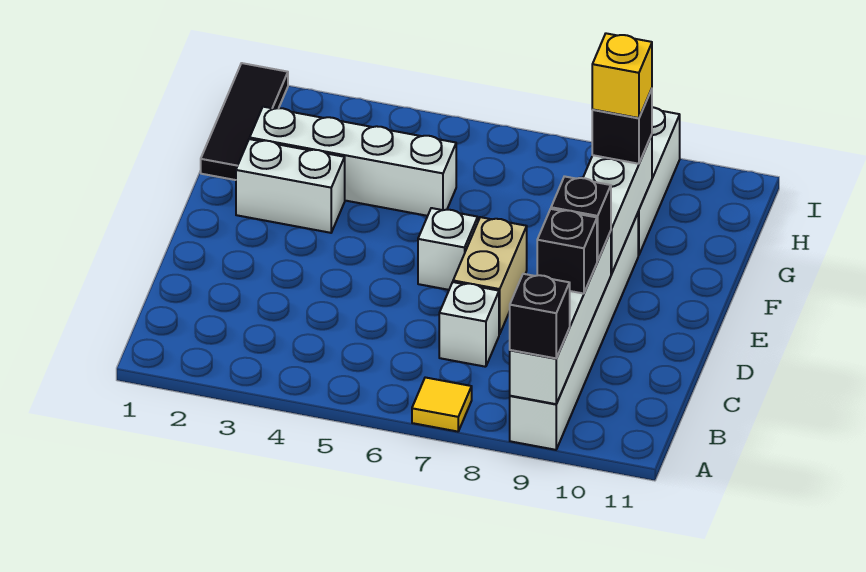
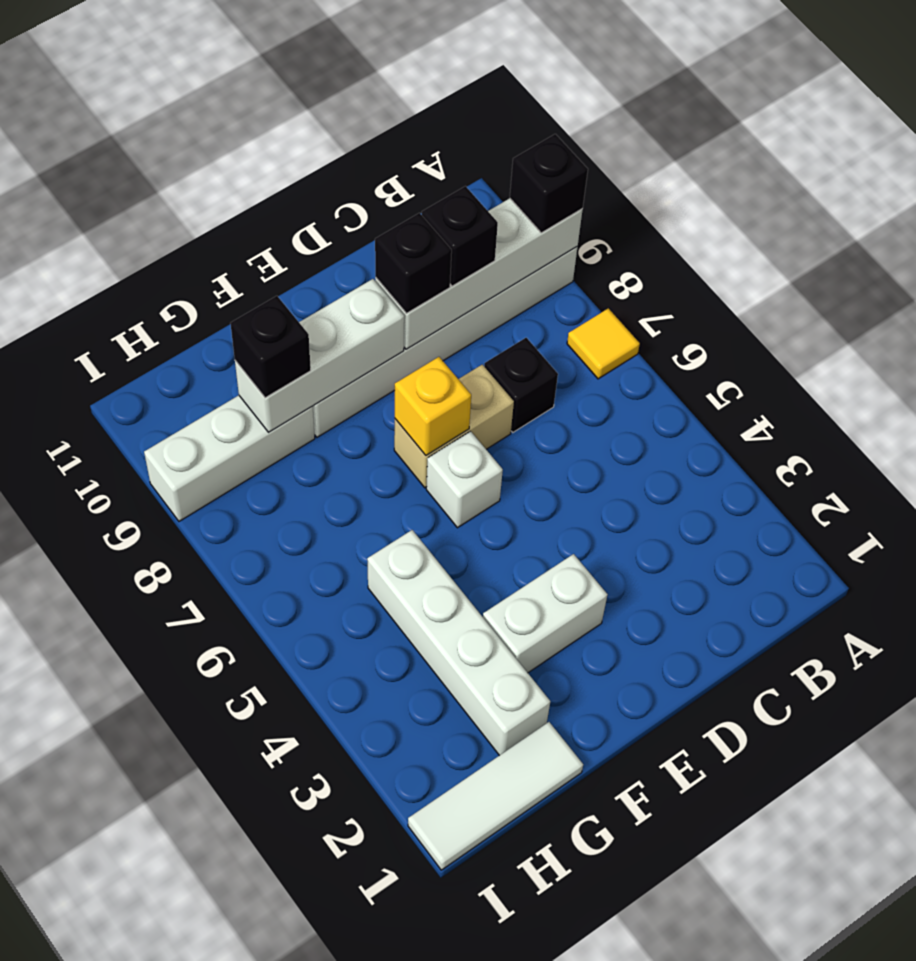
white brick C7 level 1 -> black brick C7 level 1
white brick F2:F3 level 1 -> white brick E3:F3 level 1
black tile G1:I1 level 1 -> white tile G1:I1 level 1
yellow brick G9 level 4 -> yellow brick E7 level 2

